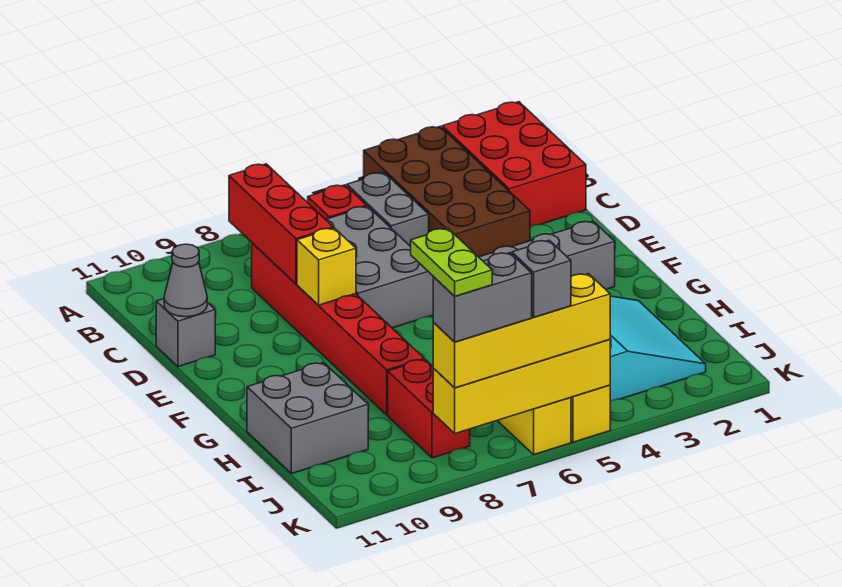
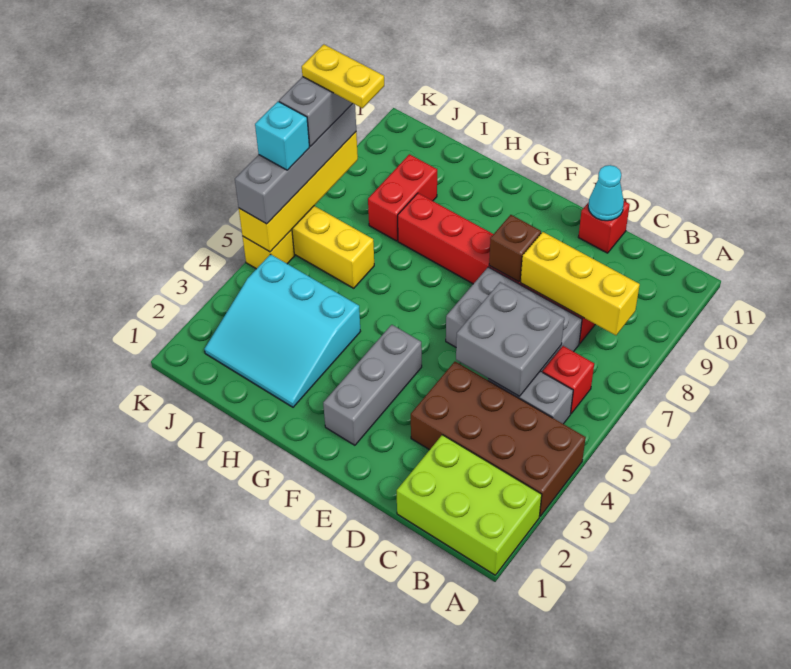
red brick A1:C2 level 1 -> lime brick A1:C2 level 1
red brick B8:D8 level 2 -> yellow brick B8:D8 level 2
grey brick D11 level 1 -> red brick D11 level 1
grey cone D11 level 2 -> cyan cone D11 level 2
yellow brick E8 level 2 -> brown brick E8 level 2
grey brick H10:I11 level 1 -> grey brick C5:D6 level 2
red brick I8:J8 level 1 -> red brick I8:I9 level 1
lime plate J8:K8 level 5 -> yellow plate J8:K8 level 5
yellow brick K5:K8 level 3 -> grey brick K5:K8 level 3
grey brick K6 level 4 -> cyan brick K6 level 4

